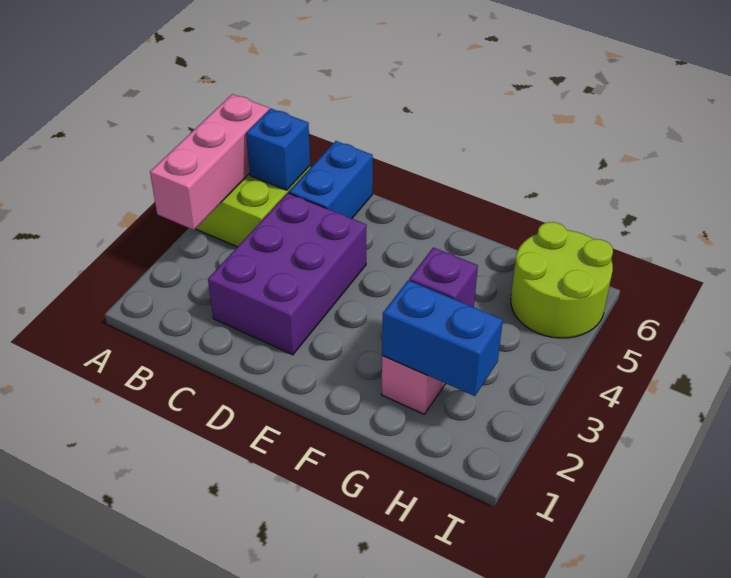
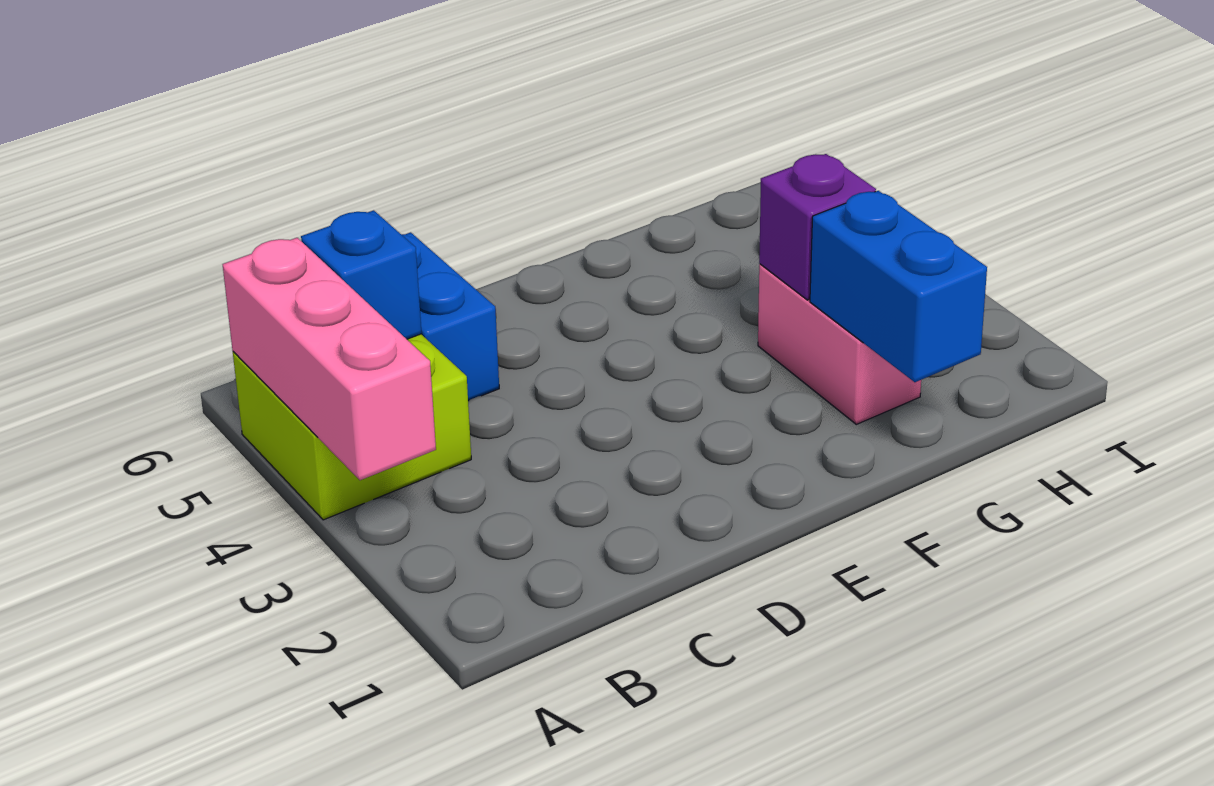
purple brick C2:D4 level 1 -> none
blue brick G2:H2 level 2 -> blue brick G1:G2 level 2
lime round brick H5:I6 level 1 -> none

